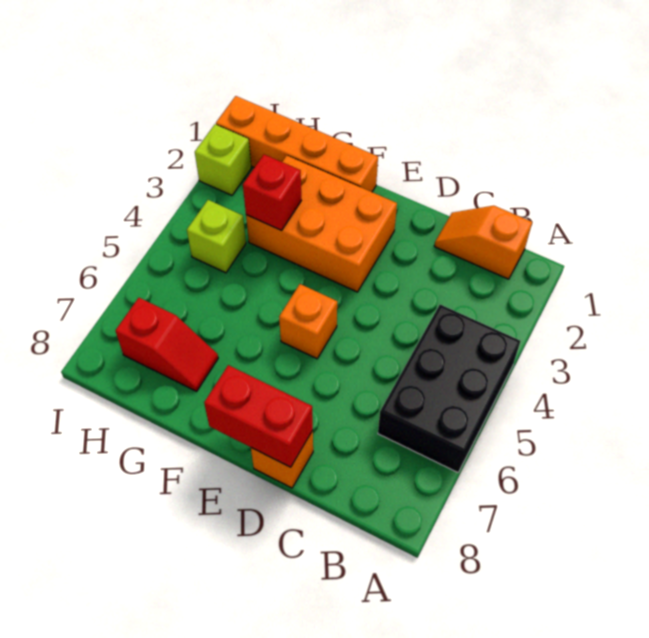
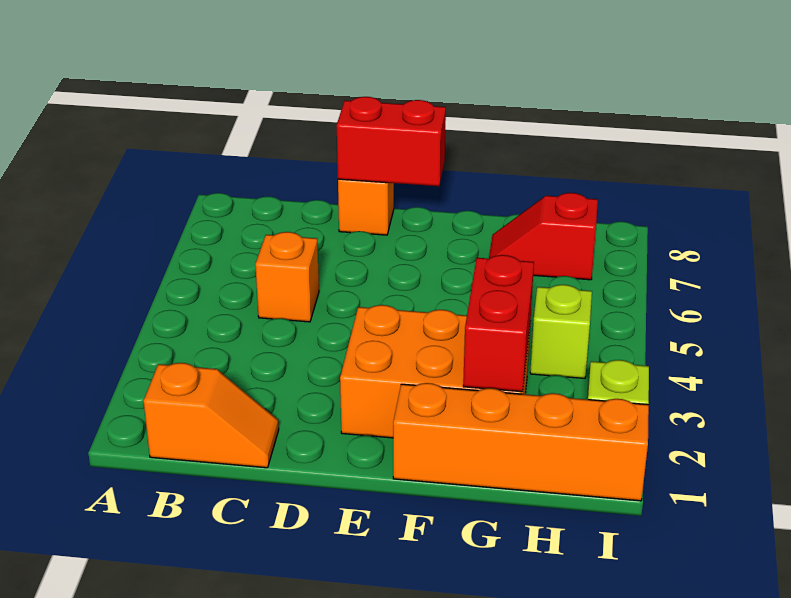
black brick A4:B6 level 1 -> none
orange brick E5 level 1 -> orange brick C5 level 1
red brick G3 level 2 -> red brick G2:G3 level 2

